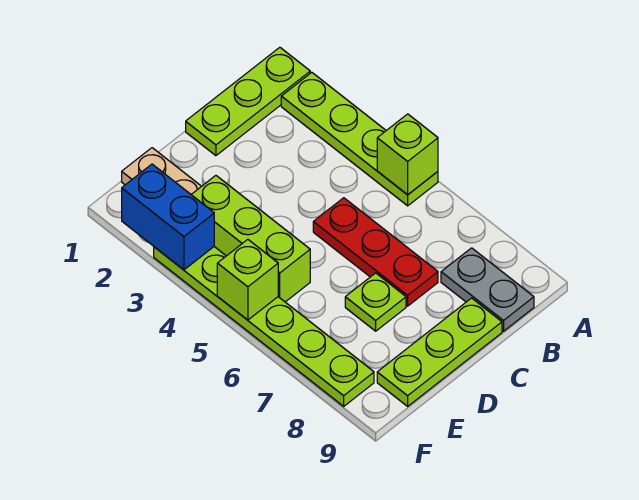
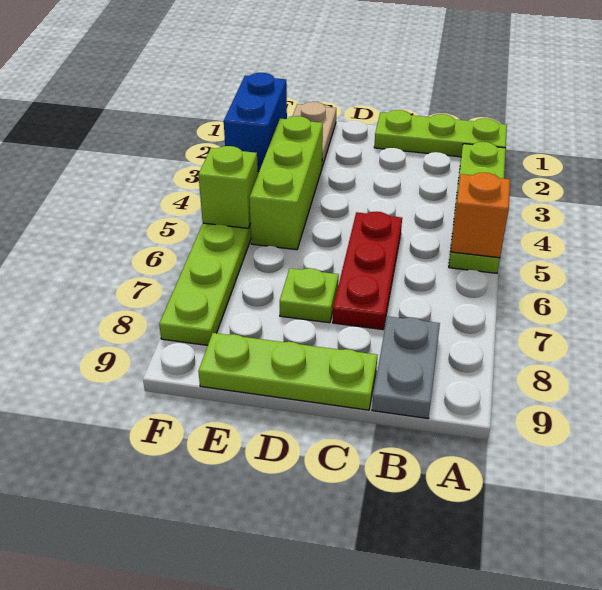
lime brick A5 level 2 -> orange brick A5 level 2

